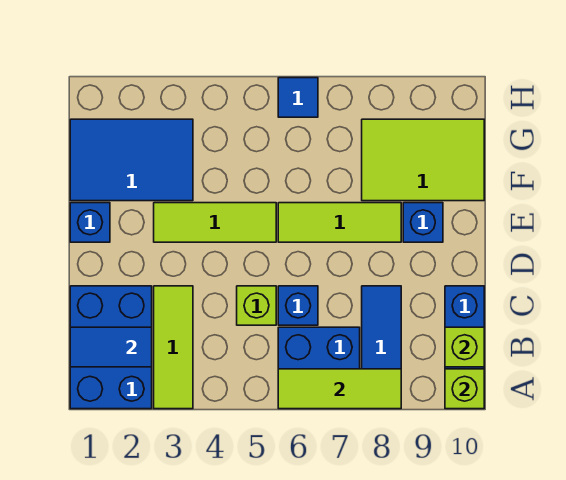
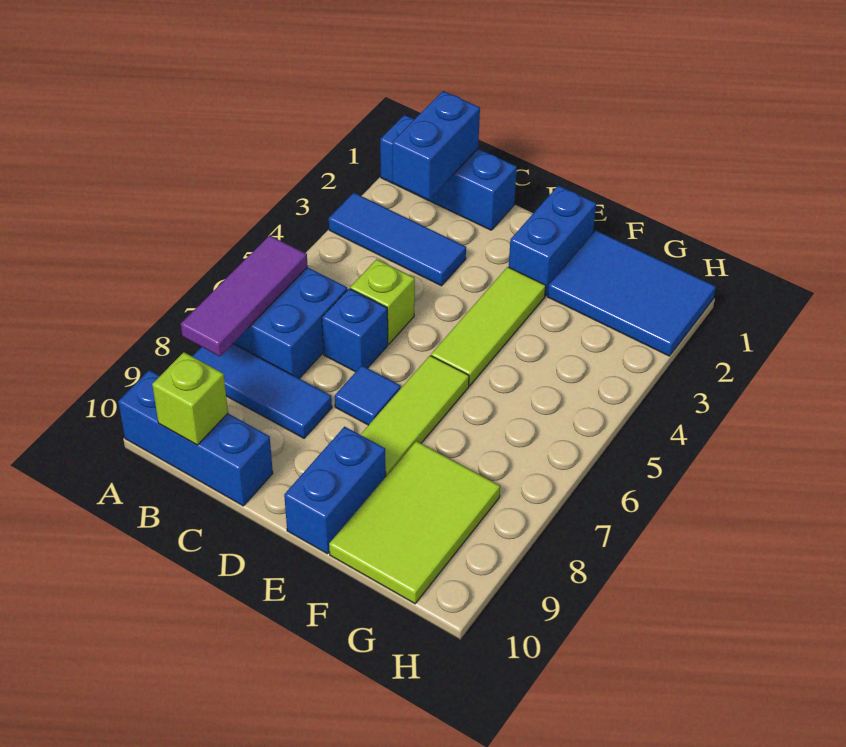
blue brick A1:C2 level 1 -> blue brick A1:C1 level 1
lime tile A3:C3 level 1 -> blue tile A3:C3 level 1
lime tile A6:A8 level 2 -> purple tile A6:A8 level 2
lime brick A10 level 2 -> none
blue tile B1:B2 level 2 -> blue brick B1:B2 level 2
blue brick E1 level 1 -> blue brick E1:E2 level 1
blue brick E9 level 1 -> blue brick E9:E10 level 1
blue tile F1:G3 level 1 -> blue tile F1:H2 level 1
blue tile H6 level 1 -> blue tile D7 level 1

